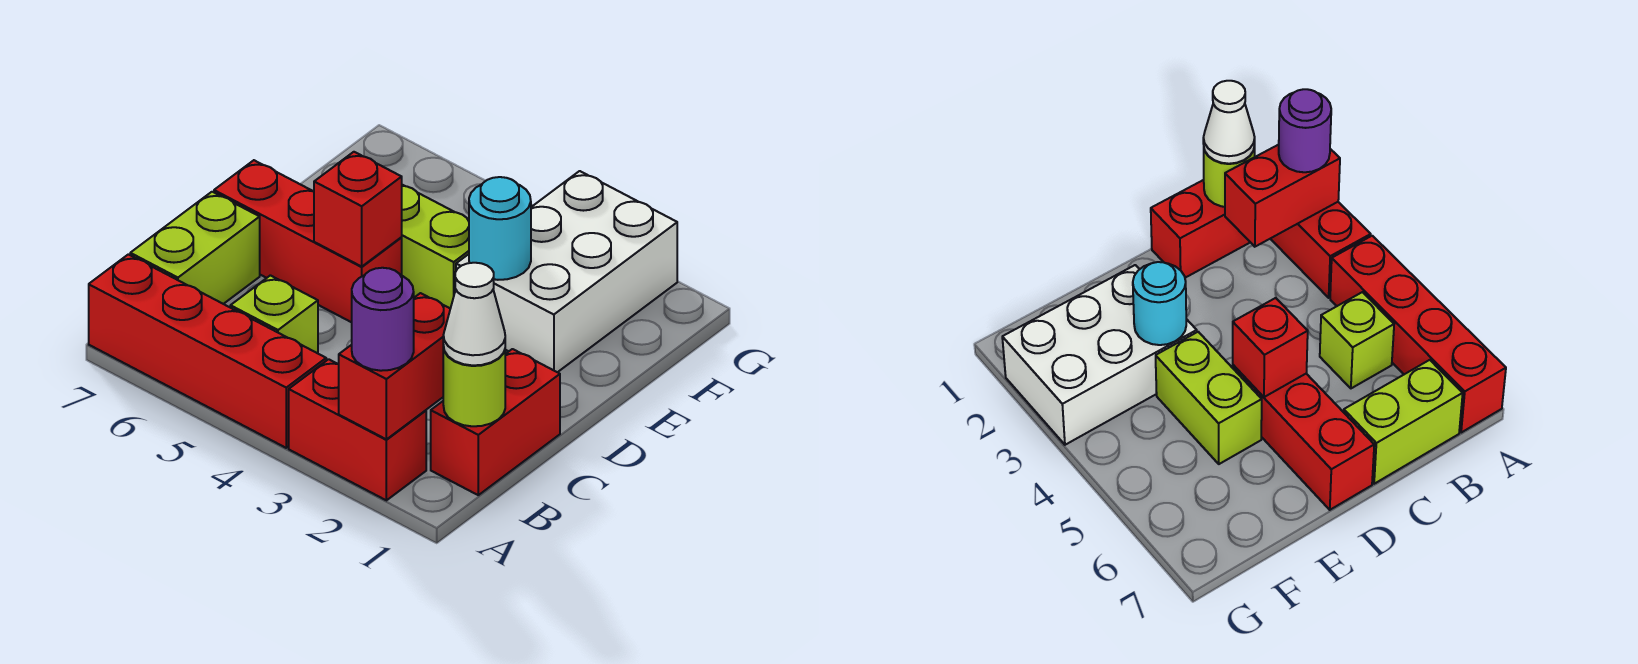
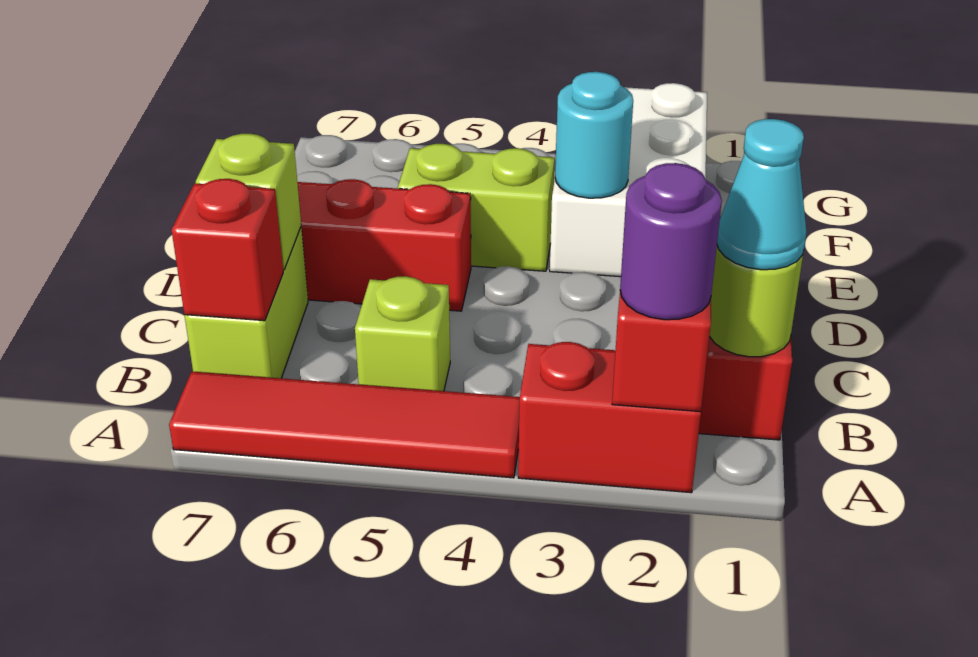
red brick A4:A7 level 1 -> red tile A4:A7 level 1
white cone B1 level 3 -> cyan cone B1 level 3
none -> lime brick C7 level 2
red brick D5 level 2 -> red brick B7 level 2

